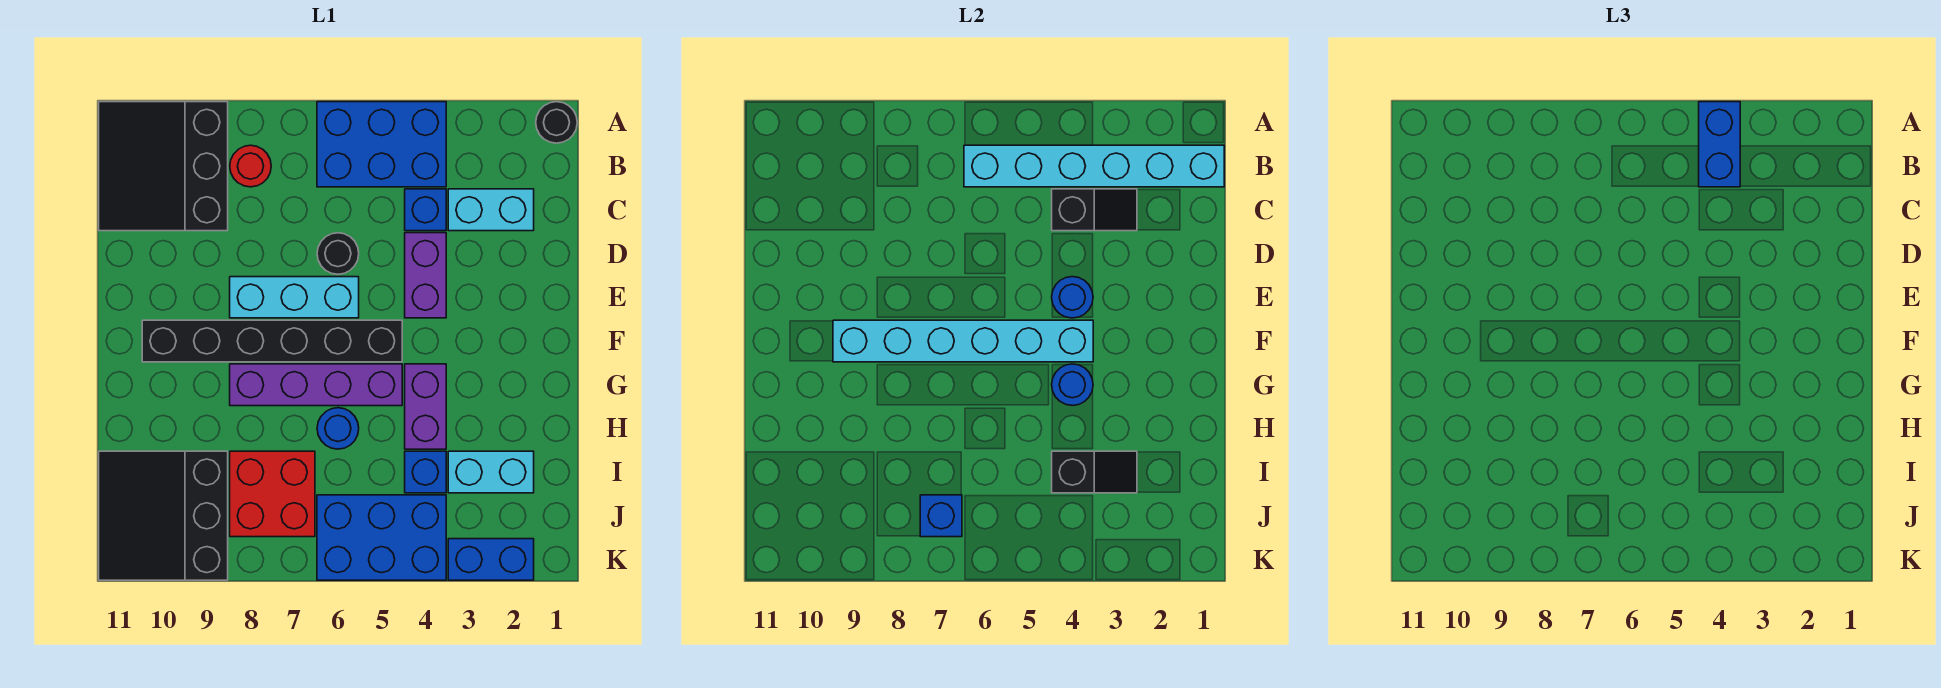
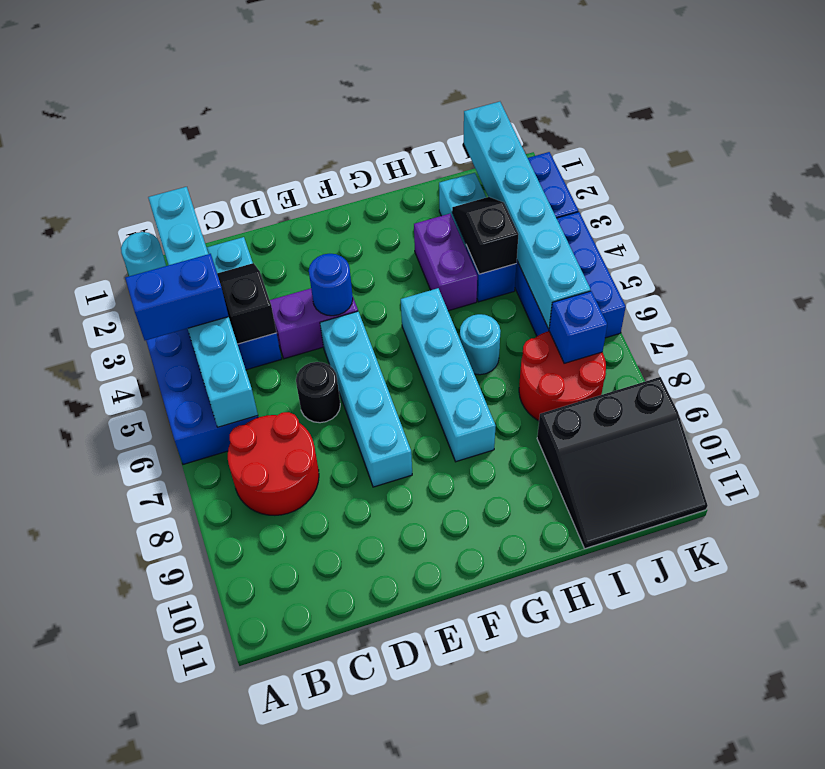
black round brick A1 level 1 -> cyan round brick A1 level 1
black slope A9:C11 level 1 top 9 -> none
red round brick B8 level 1 -> red round brick B7:C8 level 1
cyan brick E6:E8 level 1 -> cyan brick E5:E8 level 1
cyan brick F4:F9 level 2 -> cyan brick J1:J6 level 2
black brick F5:F10 level 1 -> none
purple brick G4:H4 level 1 -> purple brick H3:H4 level 1
blue round brick G4 level 2 -> none
purple brick G5:G8 level 1 -> cyan brick G5:G8 level 1
blue round brick H6 level 1 -> cyan round brick H6 level 1
red brick I7:J8 level 1 -> red round brick I7:J8 level 1

